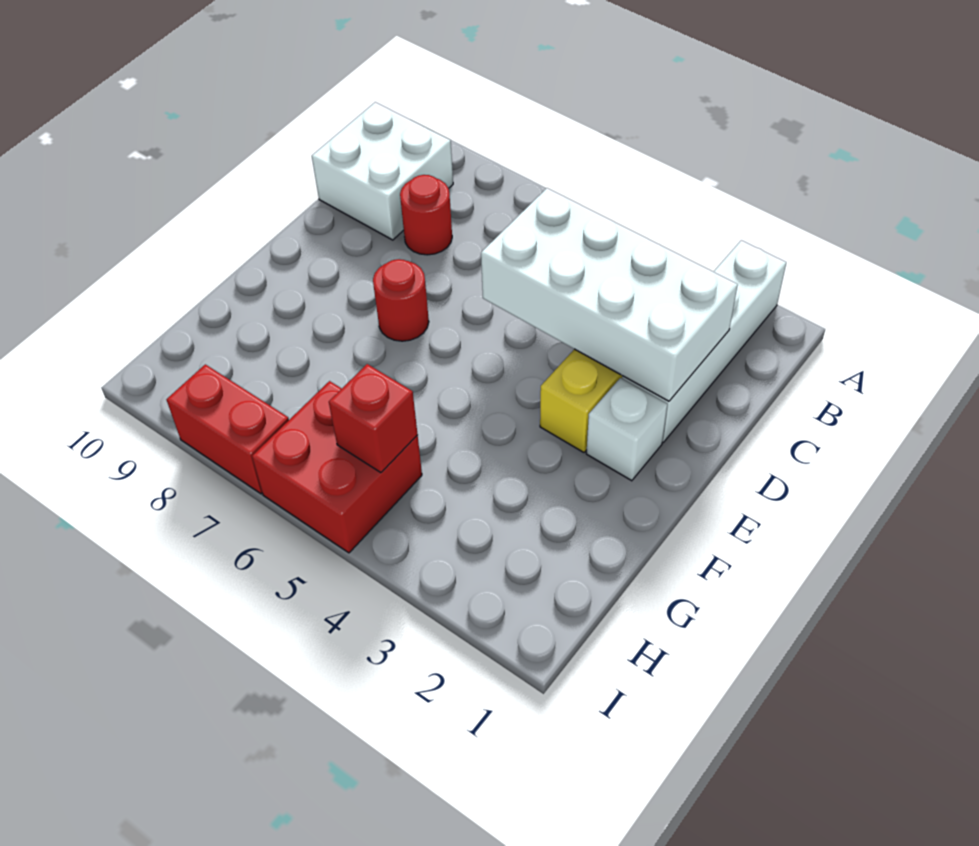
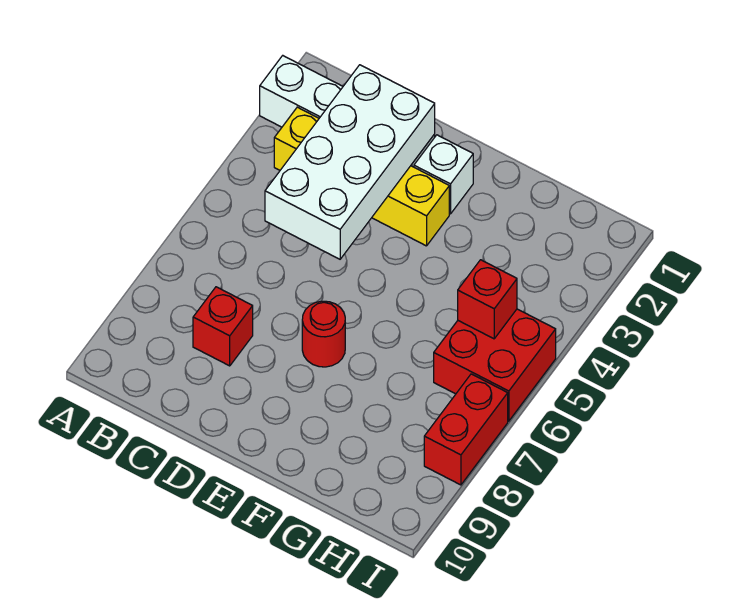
white brick B9:C10 level 1 -> none
red round brick C8 level 1 -> red brick C8 level 1

